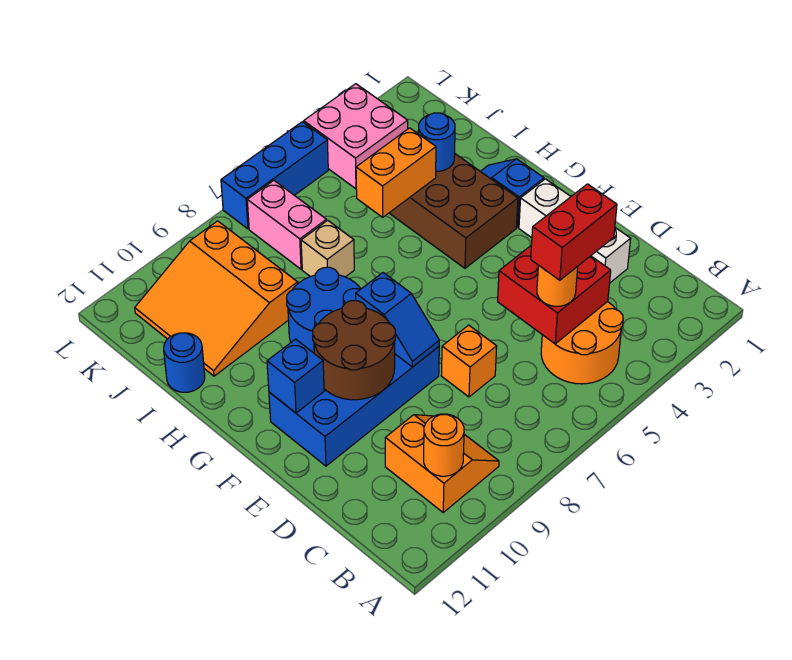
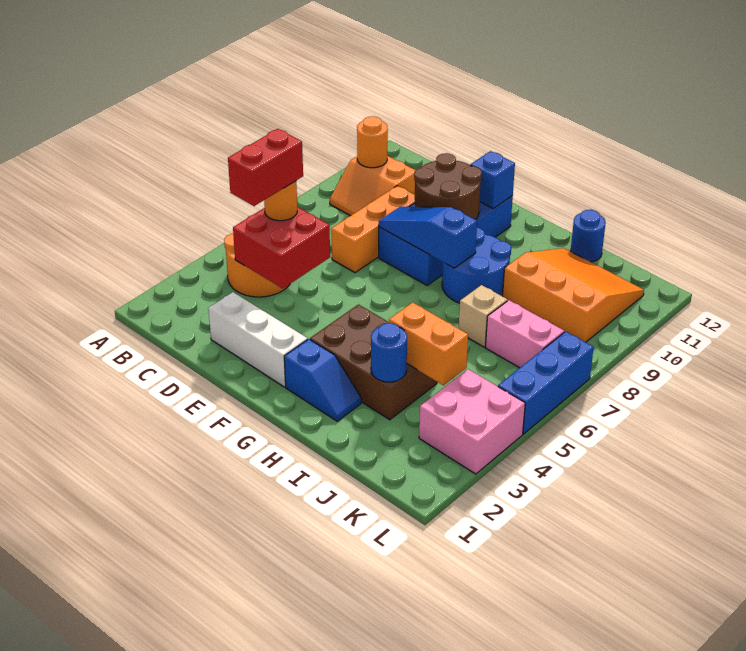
orange brick D7 level 1 -> orange brick D7:D9 level 1
blue slope E8:F8 level 2 top F -> blue slope E8:G8 level 2 top G
orange brick I4:I5 level 2 -> orange brick I4:J4 level 2

